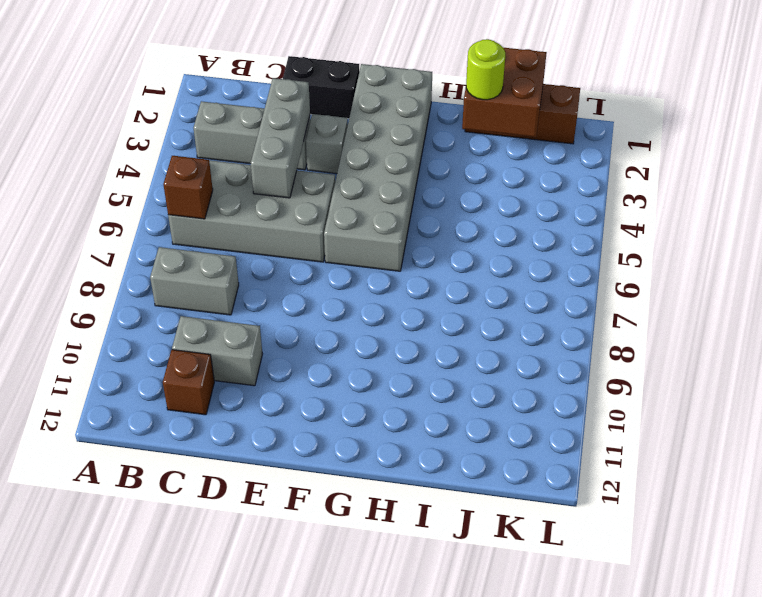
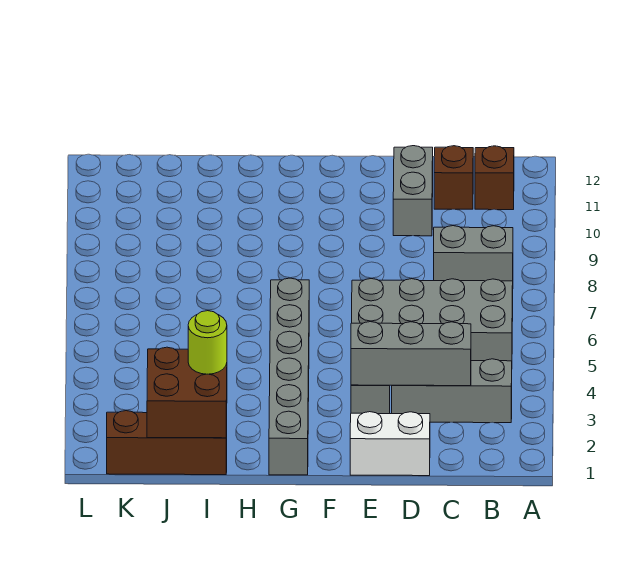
brown brick B6 level 2 -> brown brick B11 level 1
grey brick C10:D10 level 1 -> grey brick D10:D11 level 1
black brick D1:E1 level 1 -> white brick D1:E1 level 1
grey brick D3:D5 level 2 -> grey brick C3:E3 level 2
grey brick F1:G6 level 1 -> grey brick G1:G6 level 1

